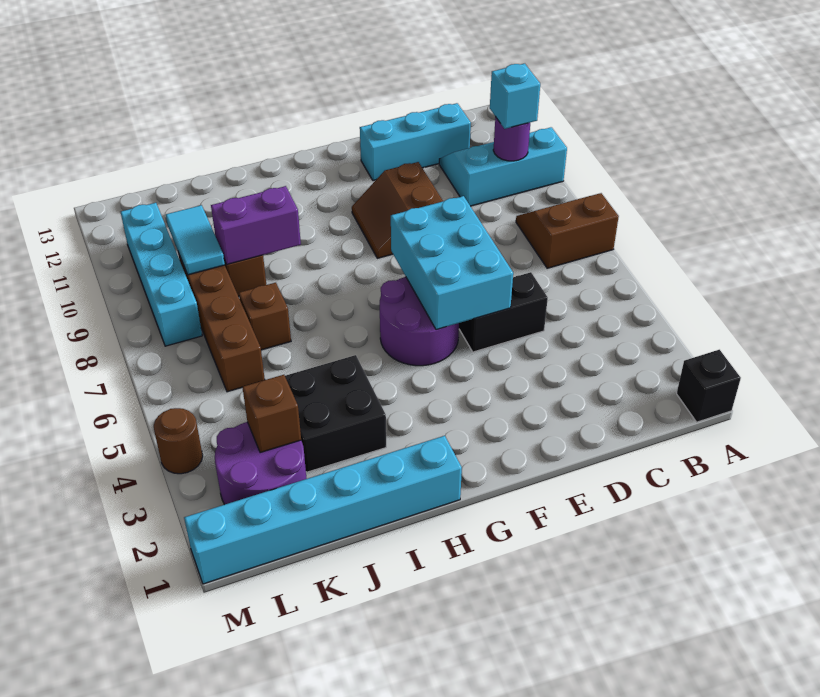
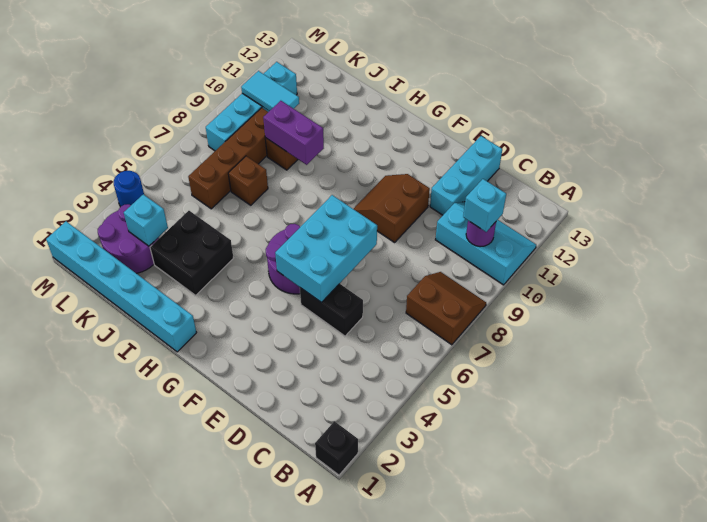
cyan brick C12:E12 level 1 -> cyan brick D11:D13 level 1
brown brick K3 level 2 -> cyan brick K3 level 2
cyan tile K9:K10 level 2 -> cyan tile K10:L10 level 2
brown round brick M4 level 1 -> blue round brick M4 level 1

